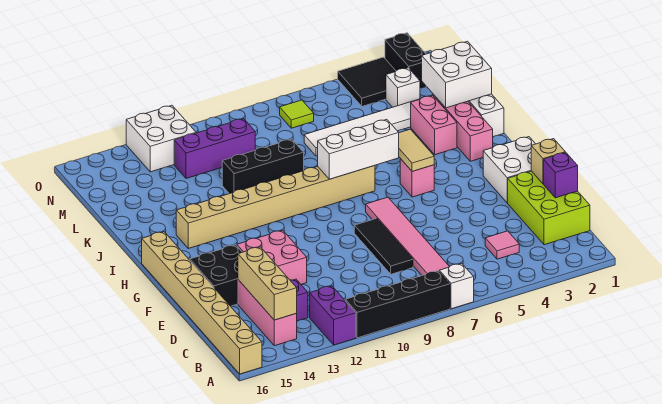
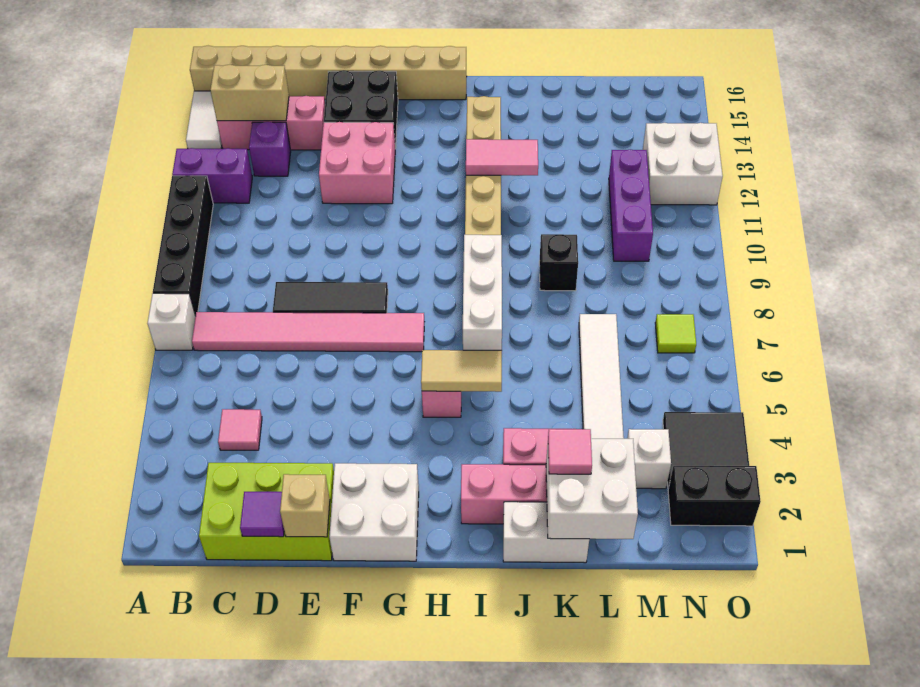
none -> white tile A14:A15 level 1
tan brick B14:D14 level 2 -> tan brick B14:C14 level 2
purple brick D1 level 2 -> purple tile D1 level 2
none -> pink tile I12:J12 level 2
none -> pink tile K2 level 3
black brick K9:K11 level 1 -> black brick K9 level 1

